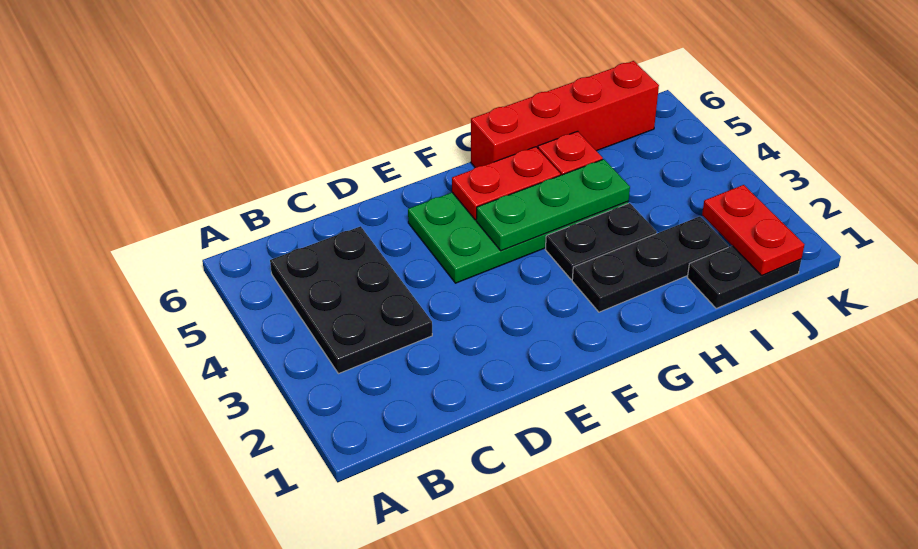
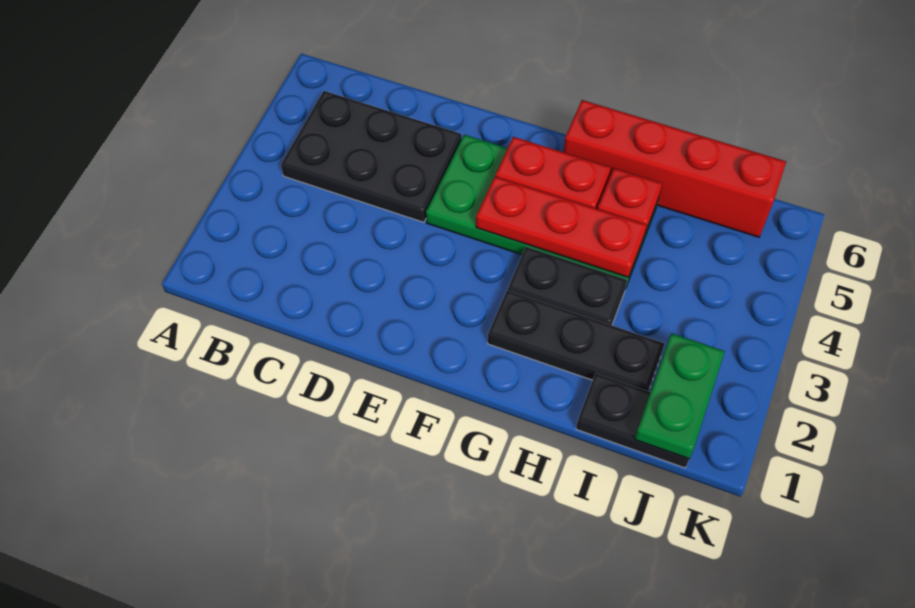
black plate B3:C5 level 1 -> black plate B4:D5 level 1
green plate F4:H4 level 2 -> red plate F4:H4 level 2
red plate J1:J2 level 2 -> green plate J1:J2 level 2

